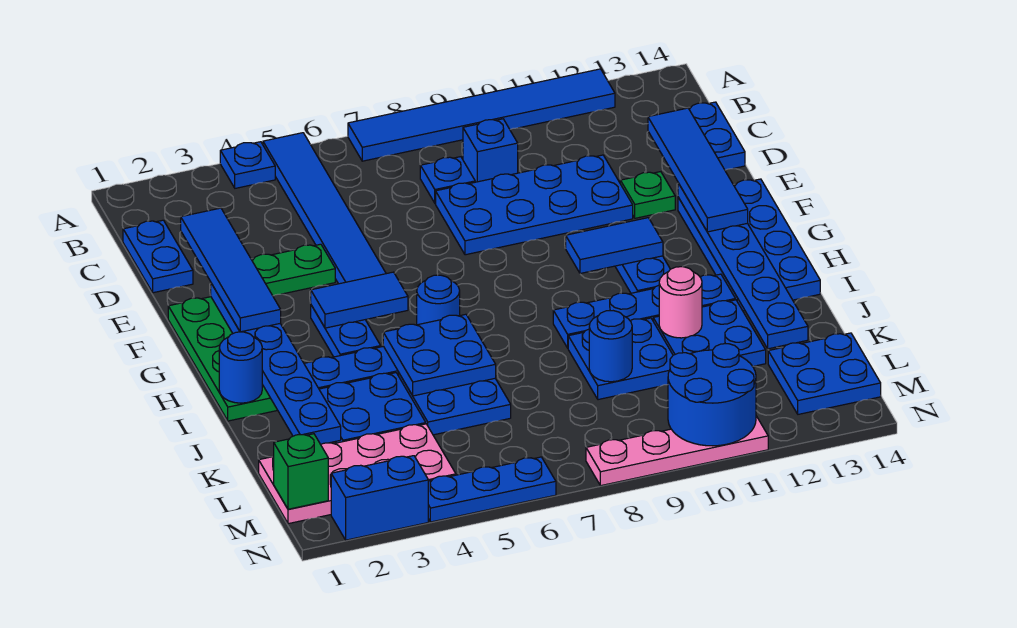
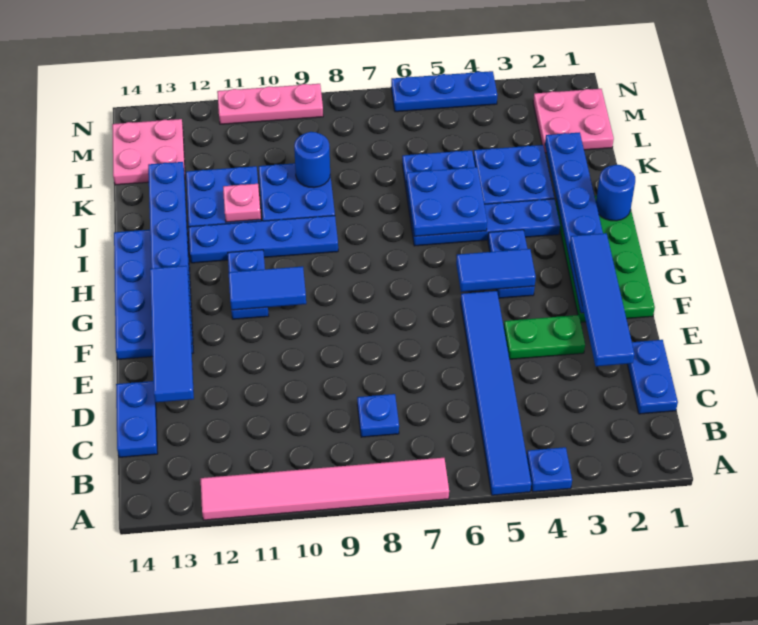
blue tile A7:A12 level 1 -> pink tile A7:A12 level 1
blue brick C9 level 1 -> none
blue plate D8:E11 level 1 -> none
green plate E12 level 1 -> none
blue round brick H6 level 1 -> none
pink round brick J11 level 2 -> pink plate J11 level 2
pink plate L1:M4 level 1 -> pink plate L1:M2 level 1
blue plate L13:M14 level 1 -> pink plate L13:M14 level 1
green brick M1 level 2 -> none
blue round brick M10:N11 level 2 -> none
blue brick N2:N3 level 1 -> none
pink plate N8:N11 level 1 -> pink plate N9:N11 level 1

